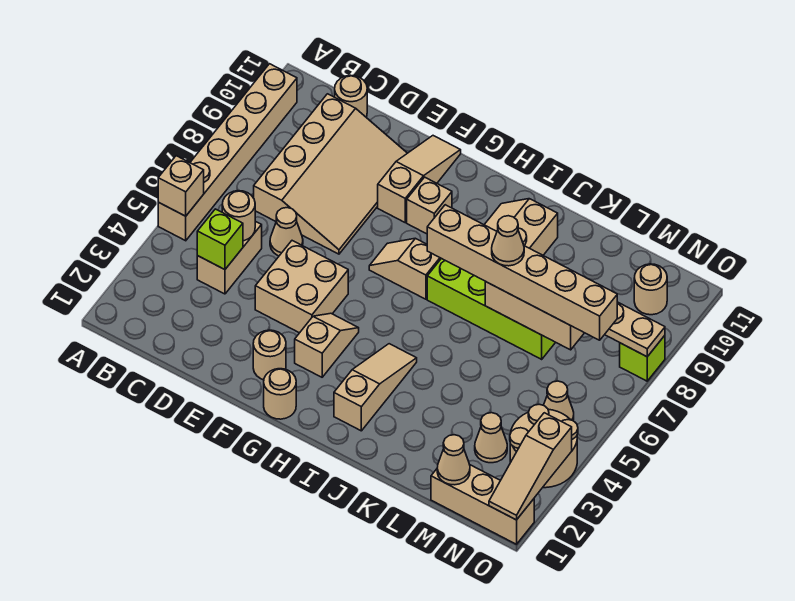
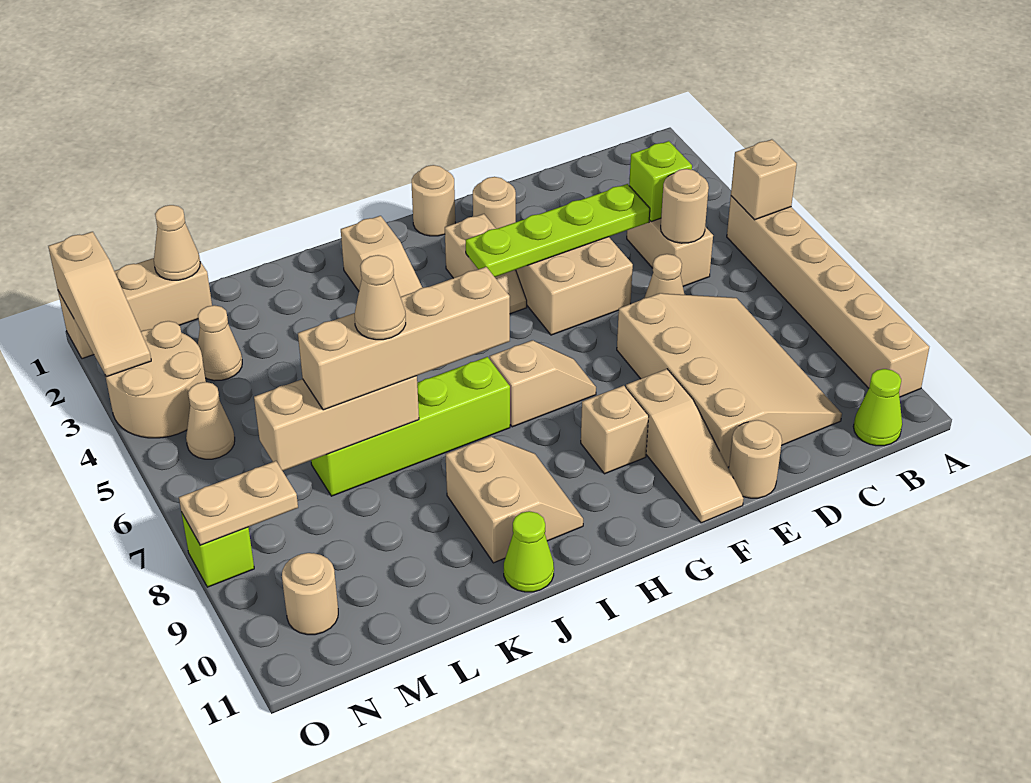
none -> lime cone B11 level 1
tan slope C7:E10 level 1 top C -> tan slope C7:E10 level 1 top E
tan round brick C11 level 1 -> tan round brick E11 level 1
none -> lime plate D4:G4 level 2
tan brick I7:N7 level 3 -> tan brick I7:L7 level 3
none -> lime cone J11 level 1
tan slope O1:O3 level 2 top 3 -> tan slope O1:O3 level 2 top 1

